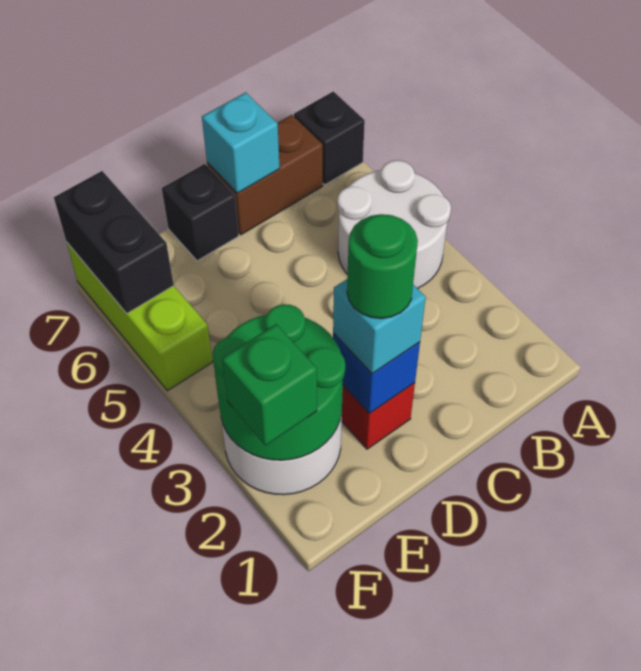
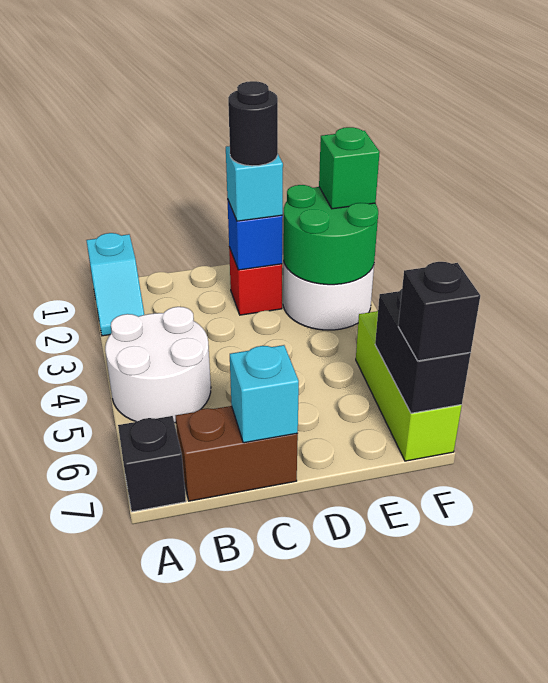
none -> cyan slope A1:A2 level 1 top 1
green round brick D2 level 4 -> black round brick D2 level 4
black brick D7 level 1 -> black brick F7 level 3

